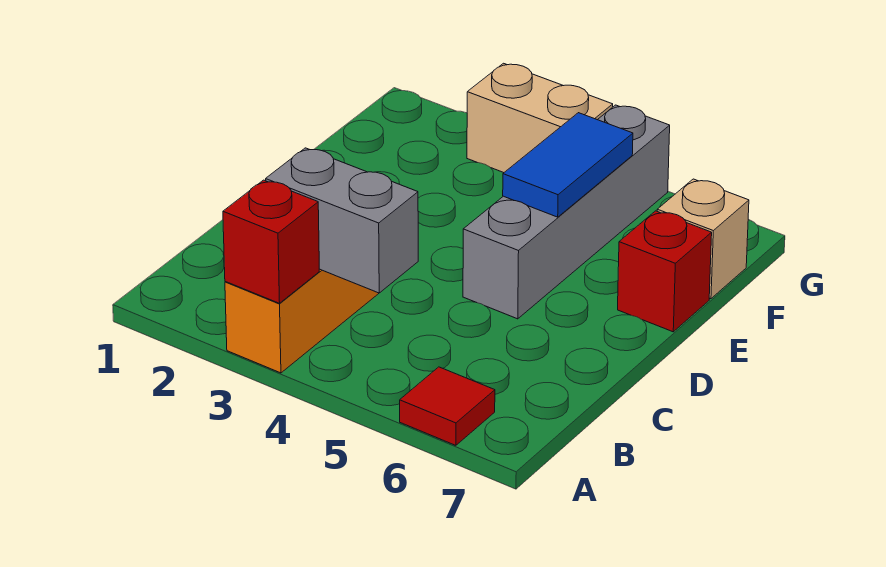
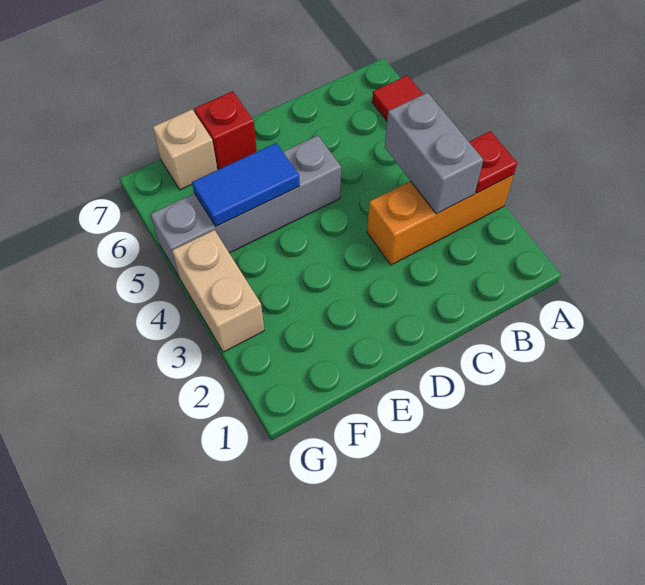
red brick A3 level 2 -> red plate A3 level 2

